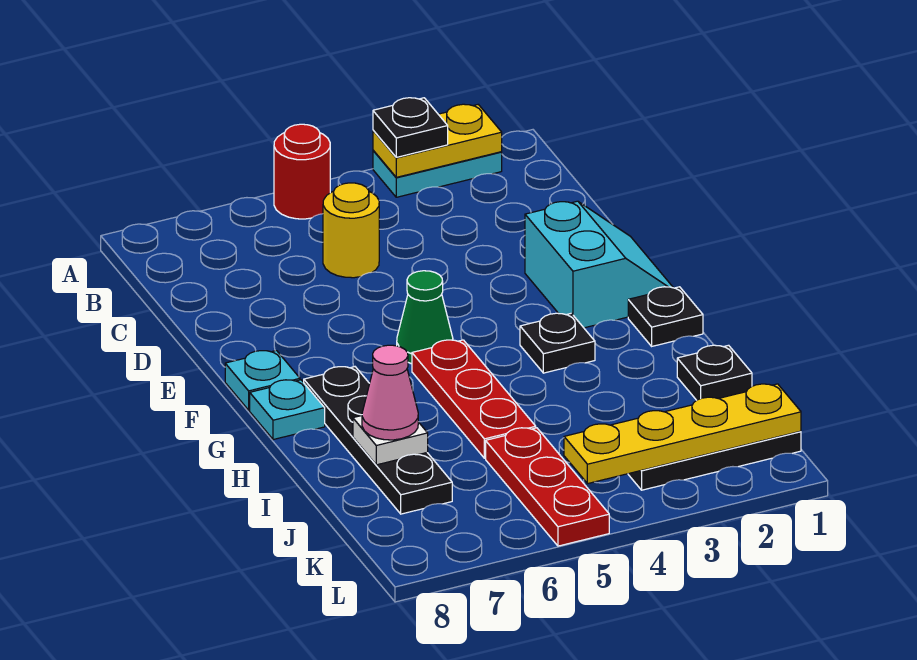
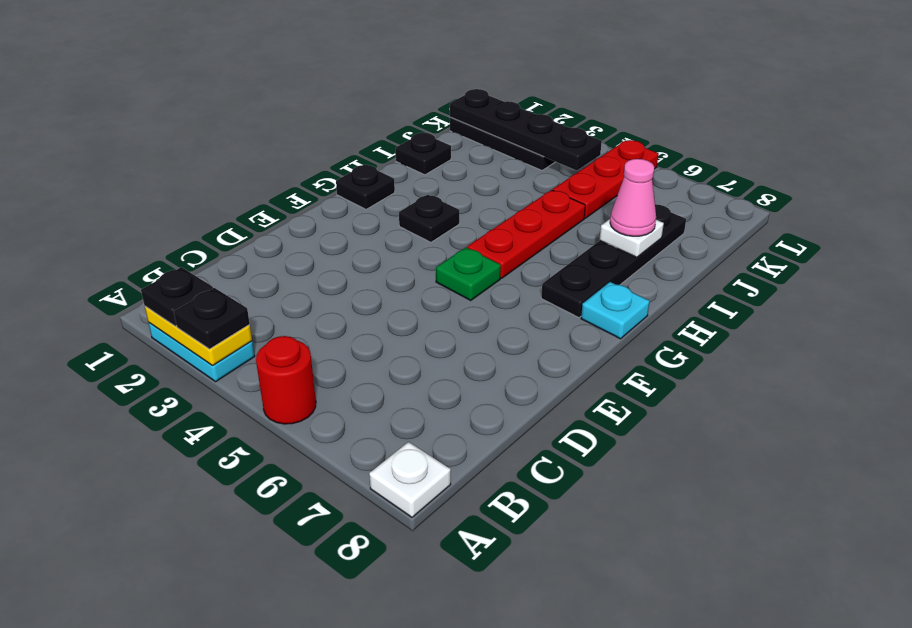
none -> black plate A2 level 3
none -> white plate A8 level 1
yellow round brick C5 level 1 -> none
cyan slope E1:F2 level 1 top 2 -> none
green cone F5 level 1 -> green plate F5 level 1
cyan plate F8 level 1 -> none
yellow plate K1:K4 level 2 -> black plate K1:K4 level 2

